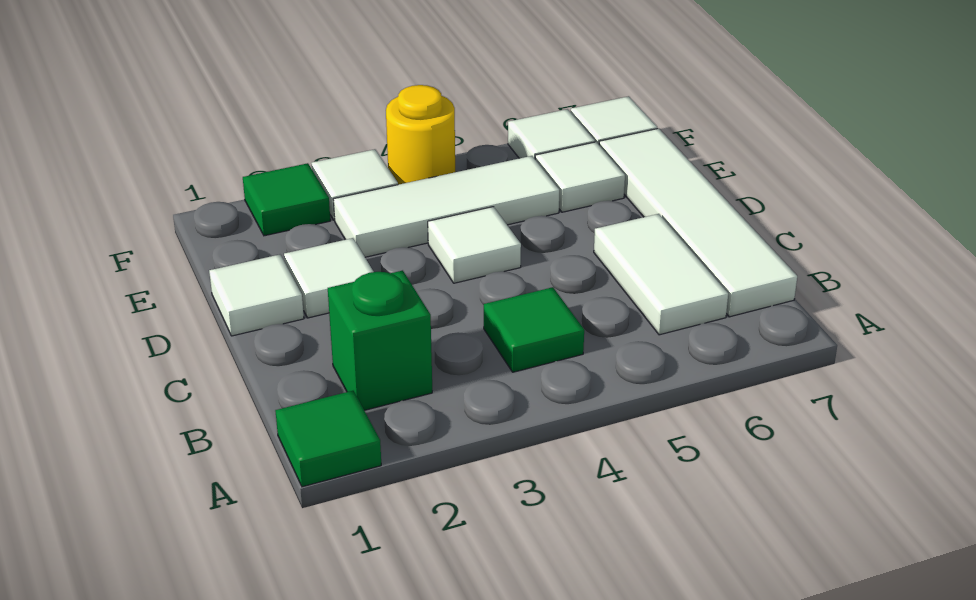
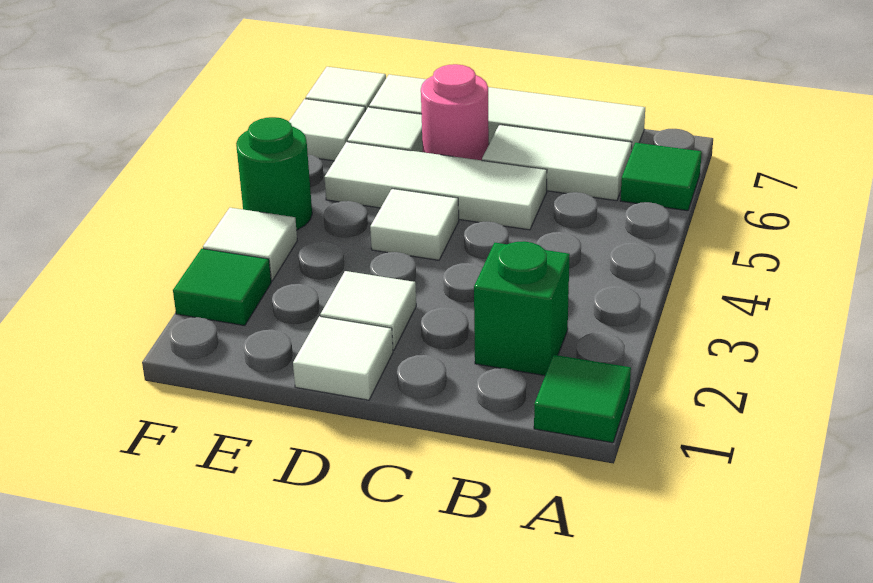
green tile B4 level 1 -> green tile A6 level 1
none -> pink round brick D6 level 1
white tile E3:E5 level 1 -> white tile C5:E5 level 1
yellow round brick F4 level 1 -> green round brick F4 level 1

